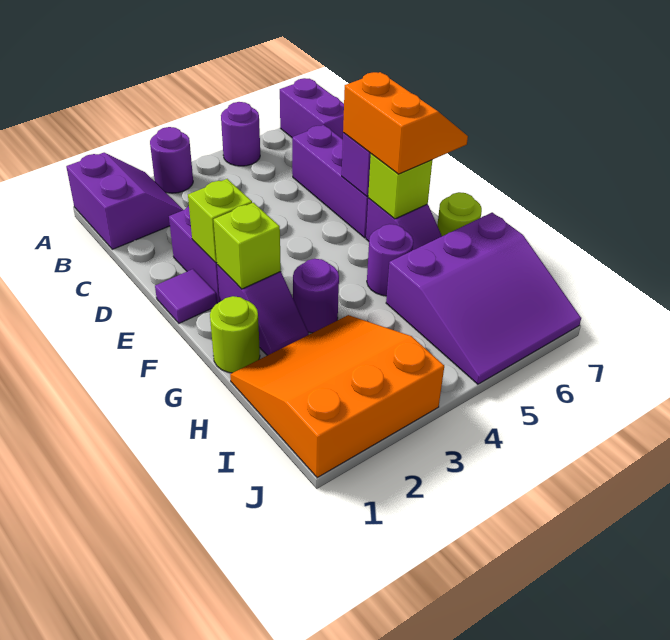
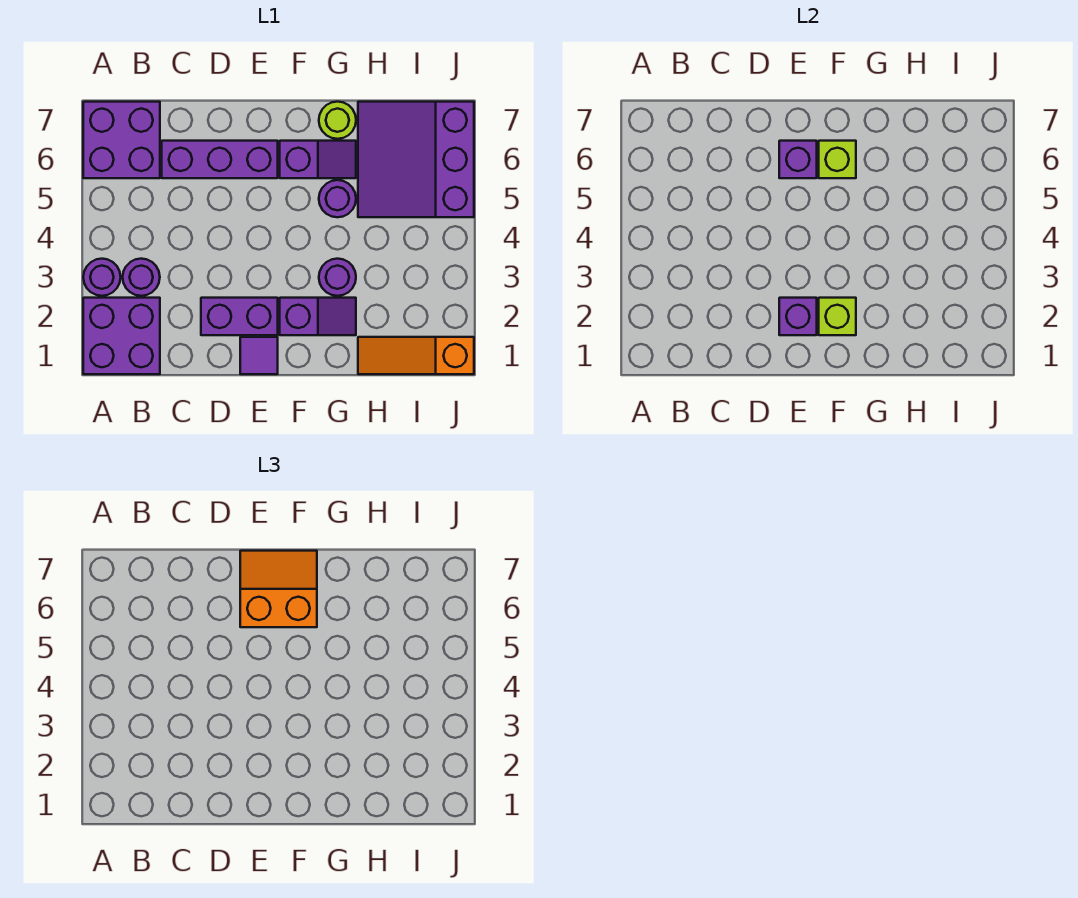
purple slope A1:B2 level 1 top 1 -> purple brick A1:B2 level 1
purple round brick A5 level 1 -> purple round brick B3 level 1
purple brick A7:B7 level 1 -> purple brick A6:B7 level 1
lime brick E2 level 2 -> purple brick E2 level 2
lime round brick G1 level 1 -> none
orange slope H1:J3 level 1 top J -> orange slope H1:J1 level 1 top J
purple slope H5:J7 level 1 top H -> purple slope H5:J7 level 1 top J

